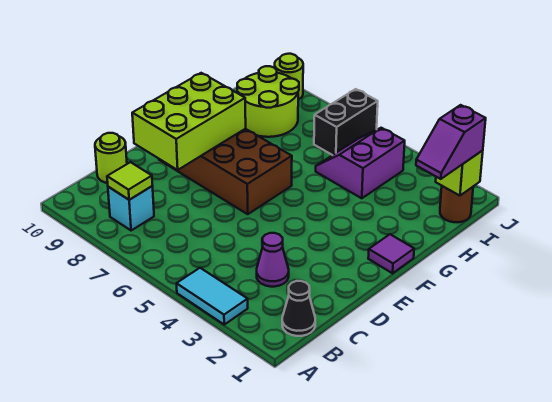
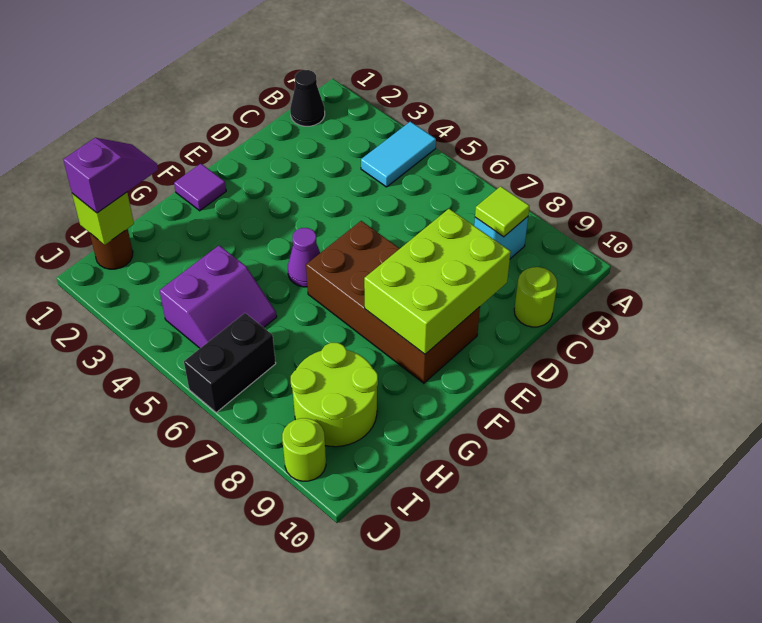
cyan tile A3:A4 level 1 -> cyan tile A4:B4 level 1
purple cone C3 level 1 -> purple cone F5 level 1

